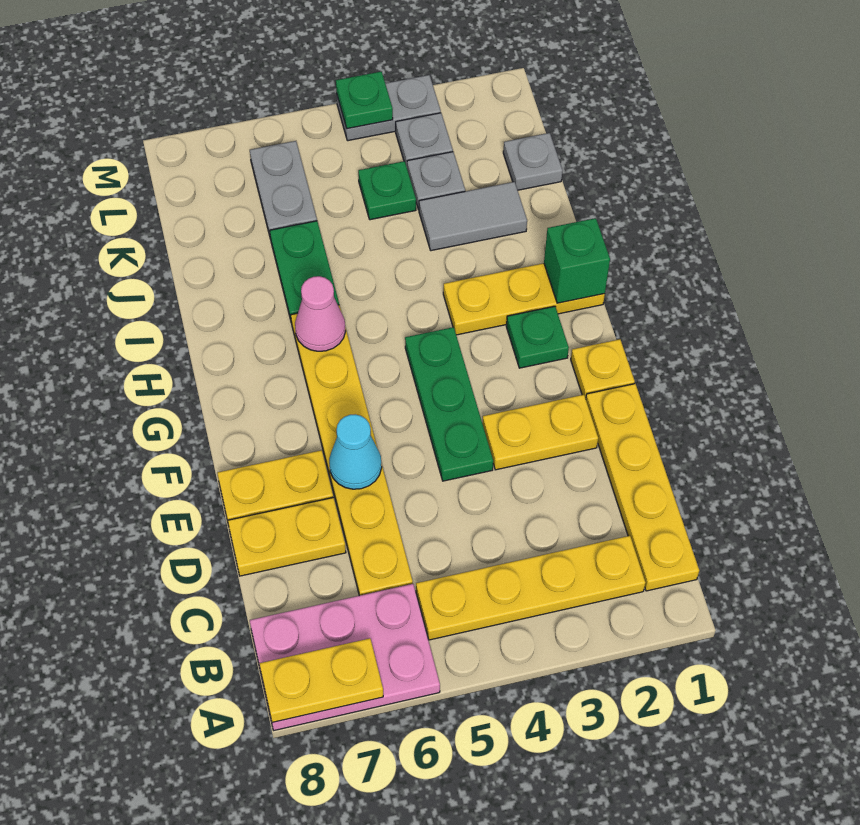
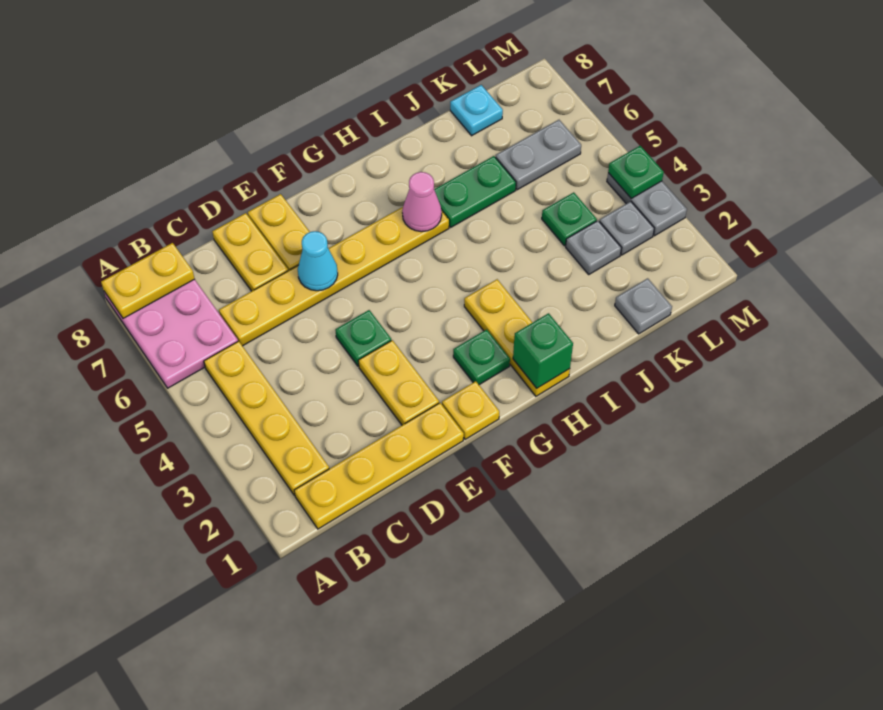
yellow plate A7:A8 level 2 -> yellow plate A8:B8 level 2
green plate E4:G4 level 1 -> green plate E4 level 1
grey tile J2:J3 level 1 -> none
none -> cyan plate K8 level 1

